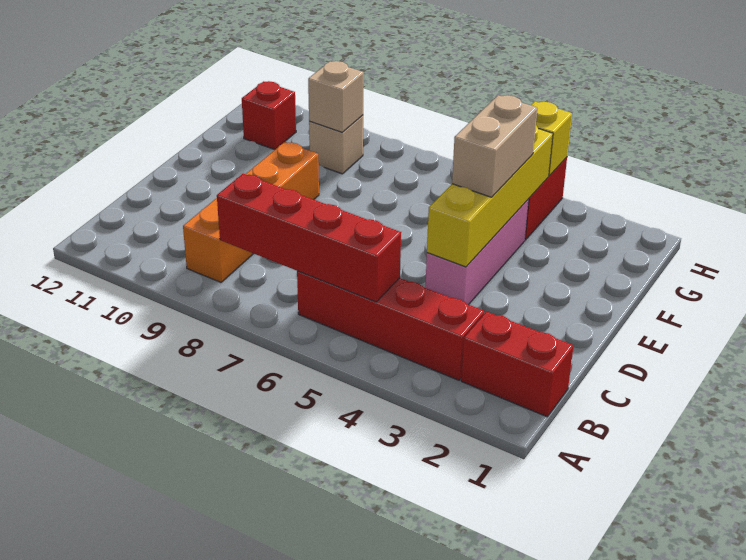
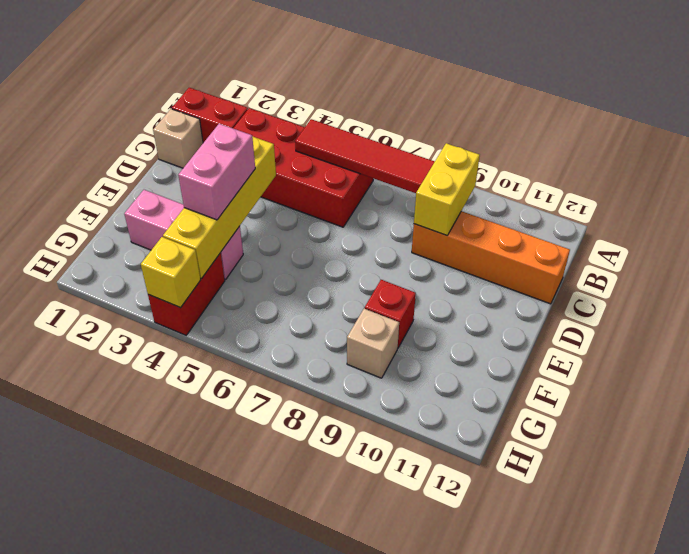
red brick B3:B6 level 1 -> red brick B3:C6 level 1
red brick B5:B8 level 2 -> red tile B5:B8 level 2
orange brick B9:E9 level 1 -> orange brick C9:C12 level 1
none -> yellow brick B9:C9 level 2
pink brick D4:F4 level 1 -> pink brick F2:F4 level 1
tan brick E4:F4 level 3 -> pink brick E4:F4 level 3
tan brick G9 level 2 -> tan brick C1 level 1
red brick G11 level 1 -> red brick F9 level 1

